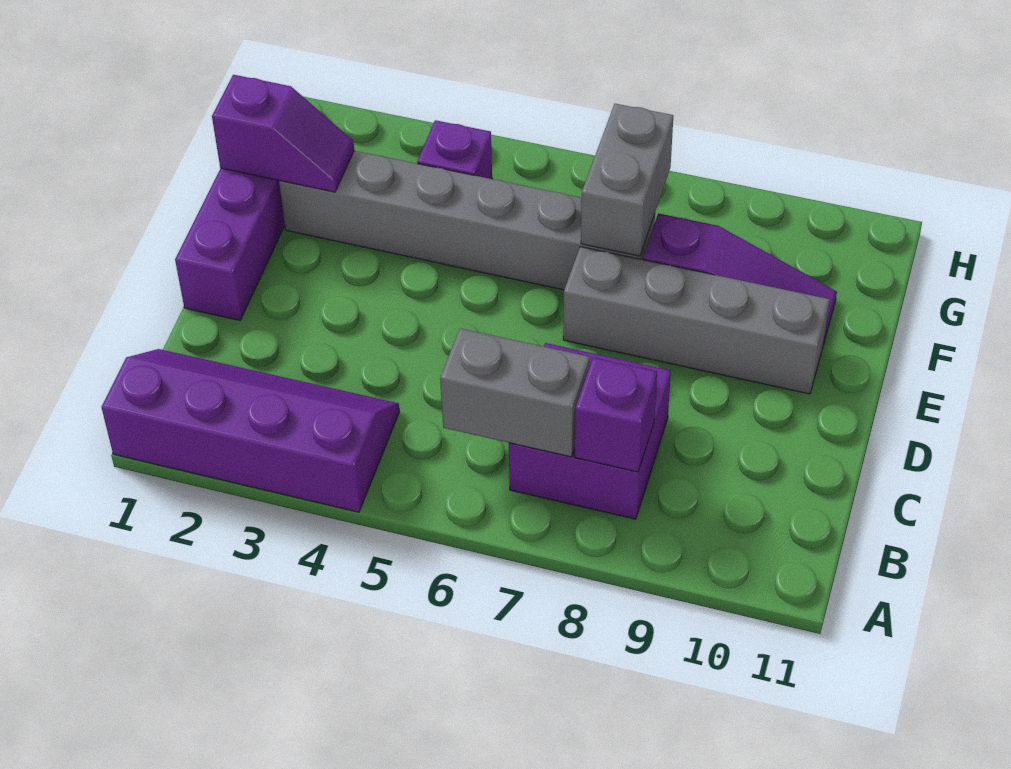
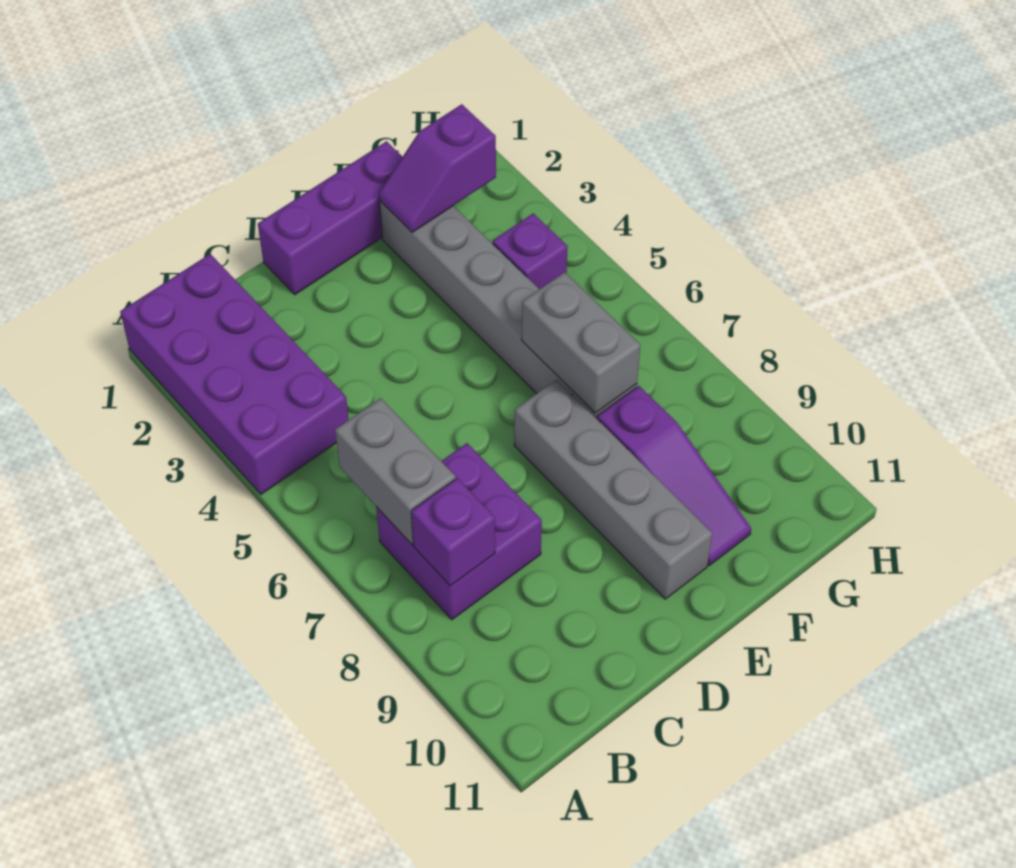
purple slope A1:B4 level 1 top A -> purple brick A1:B4 level 1
purple slope F1:F2 level 2 top 1 -> purple slope F2:G2 level 2 top G
grey brick F7:G7 level 2 -> grey brick F6:F7 level 2

